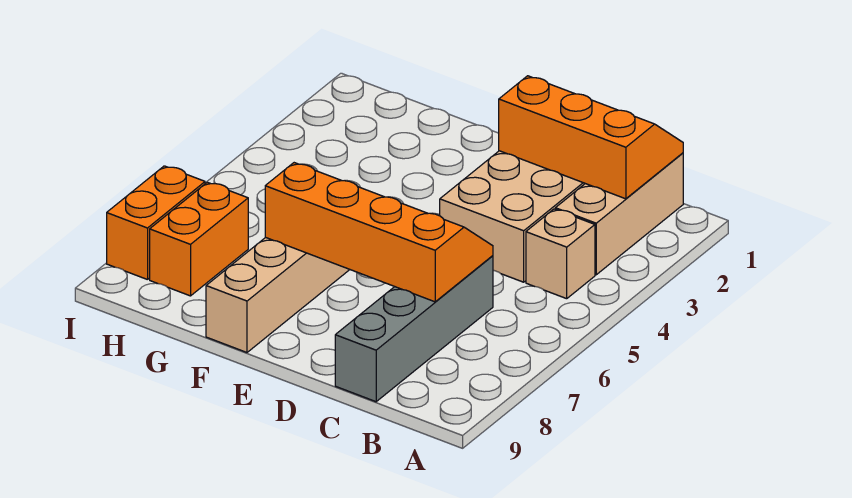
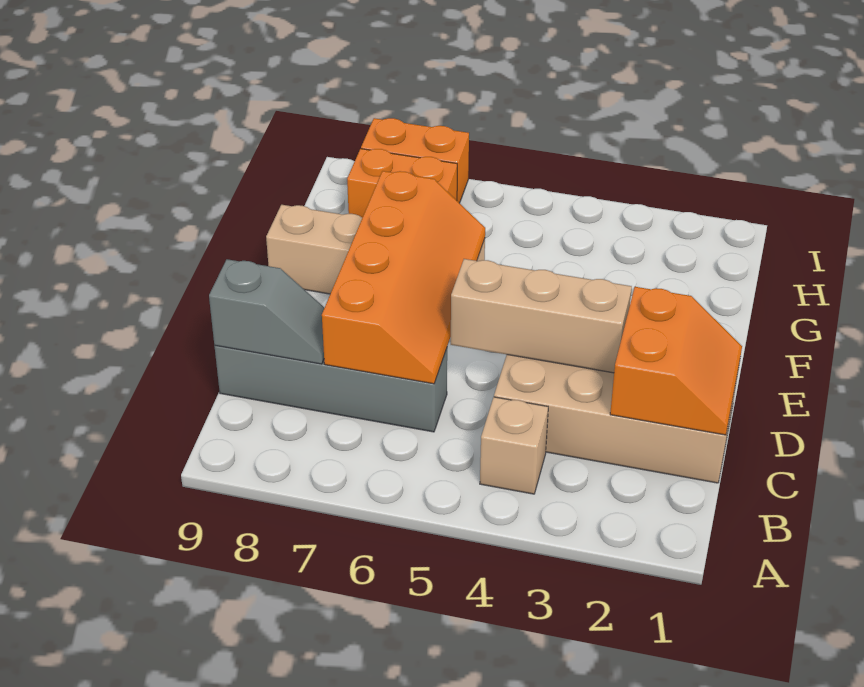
tan brick B1:B3 level 1 -> tan brick D3:D5 level 2
orange slope B1:D2 level 2 top 2 -> orange slope C1:D2 level 2 top 2
none -> grey slope C8:C9 level 2 top 9

